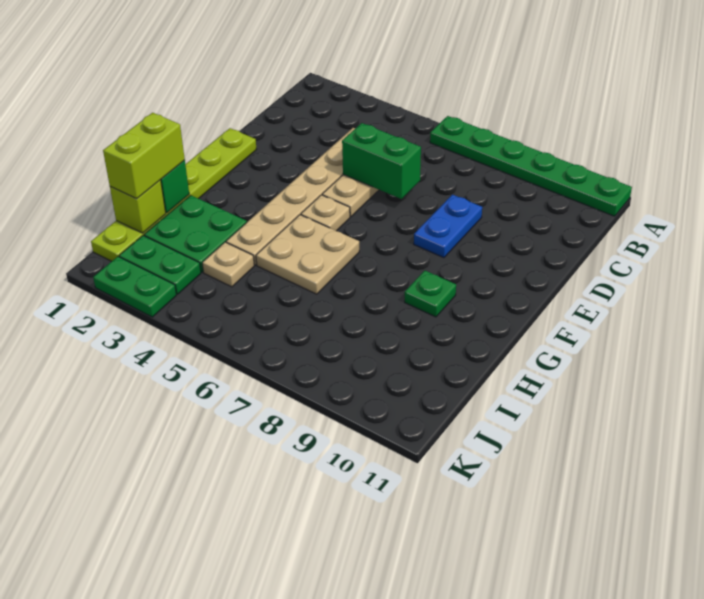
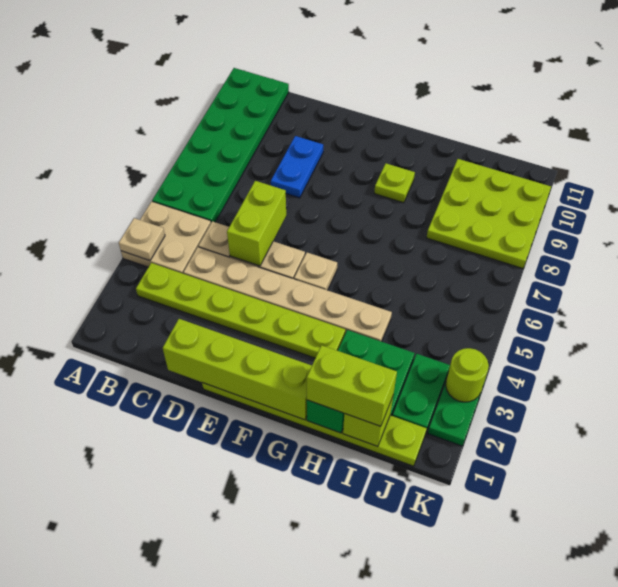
green plate A6:A11 level 1 -> green plate A6:B11 level 1
none -> lime plate B3:G3 level 1
none -> lime brick D1:G1 level 2
green brick D5:D6 level 2 -> lime brick D5:D6 level 2
blue plate D8:E8 level 1 -> blue plate D8:D9 level 1
tan plate G5:H6 level 1 -> tan plate A4:B5 level 1
green plate G9 level 1 -> lime plate G9 level 1
tan plate I4 level 1 -> tan plate A4 level 2
none -> lime plate I8:K10 level 1
none -> lime round brick K3 level 2

